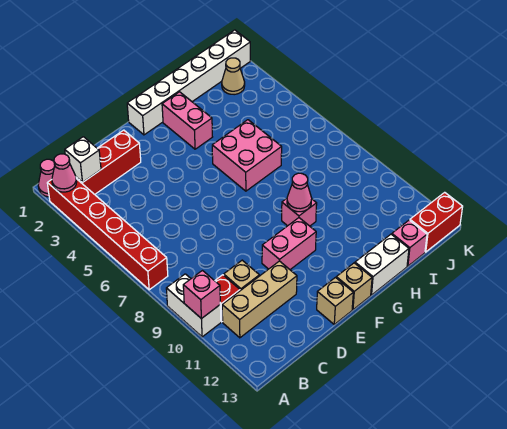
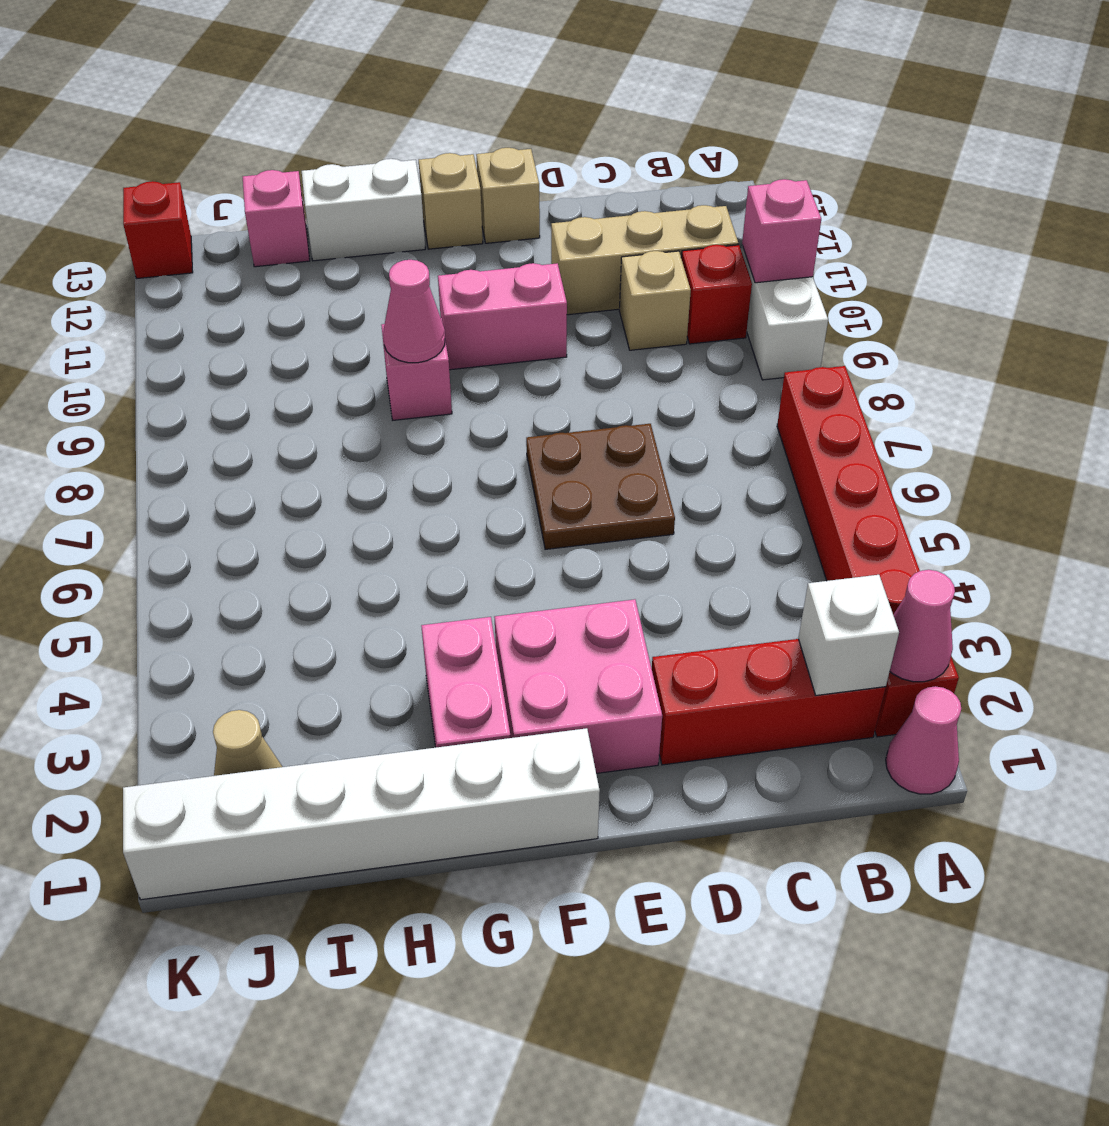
none -> brown plate D6:E7 level 1
pink brick G5:H6 level 1 -> pink brick E2:F3 level 1
red brick J13:K13 level 1 -> red brick K13 level 1

